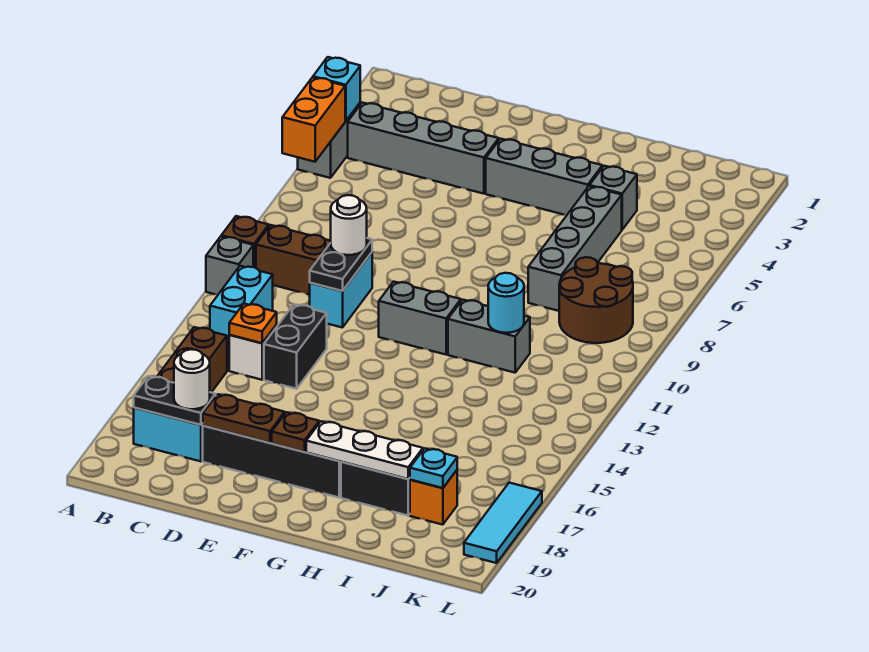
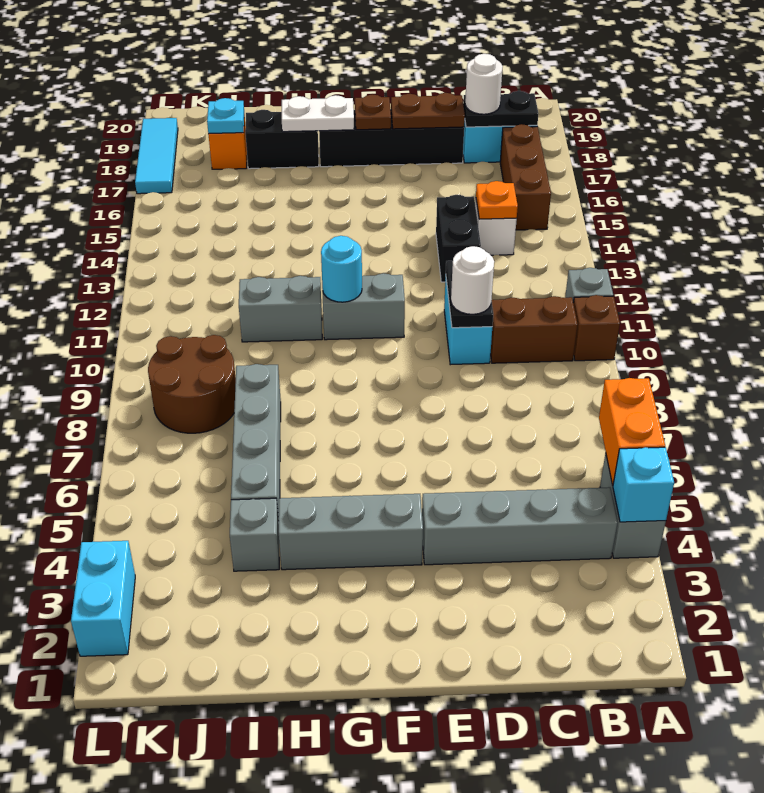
cyan brick B12:B13 level 1 -> cyan brick L2:L3 level 1
white plate G18:I18 level 2 -> white plate G18:H18 level 2
cyan round brick I11 level 2 -> cyan round brick G11 level 2

